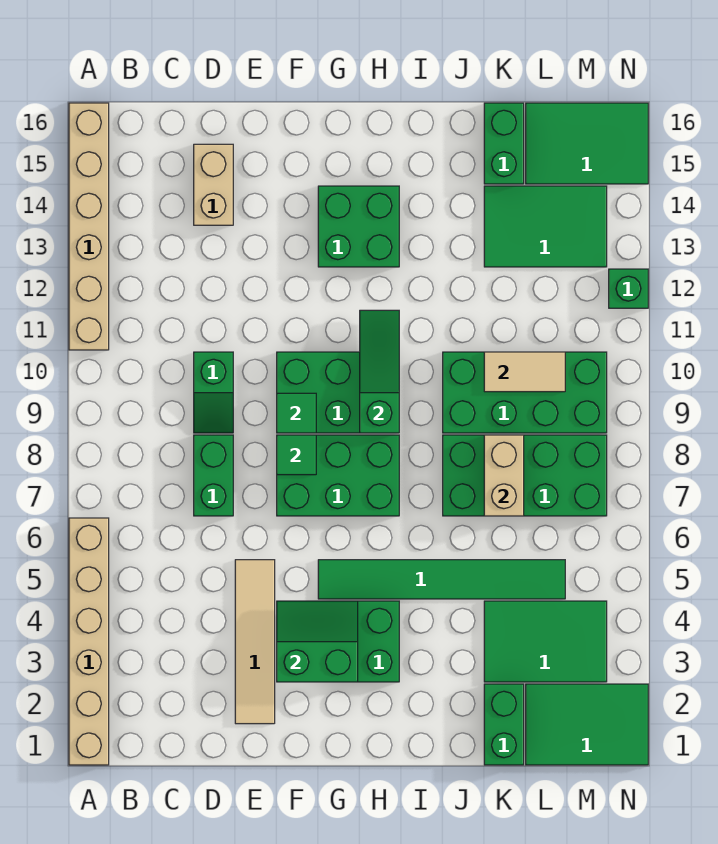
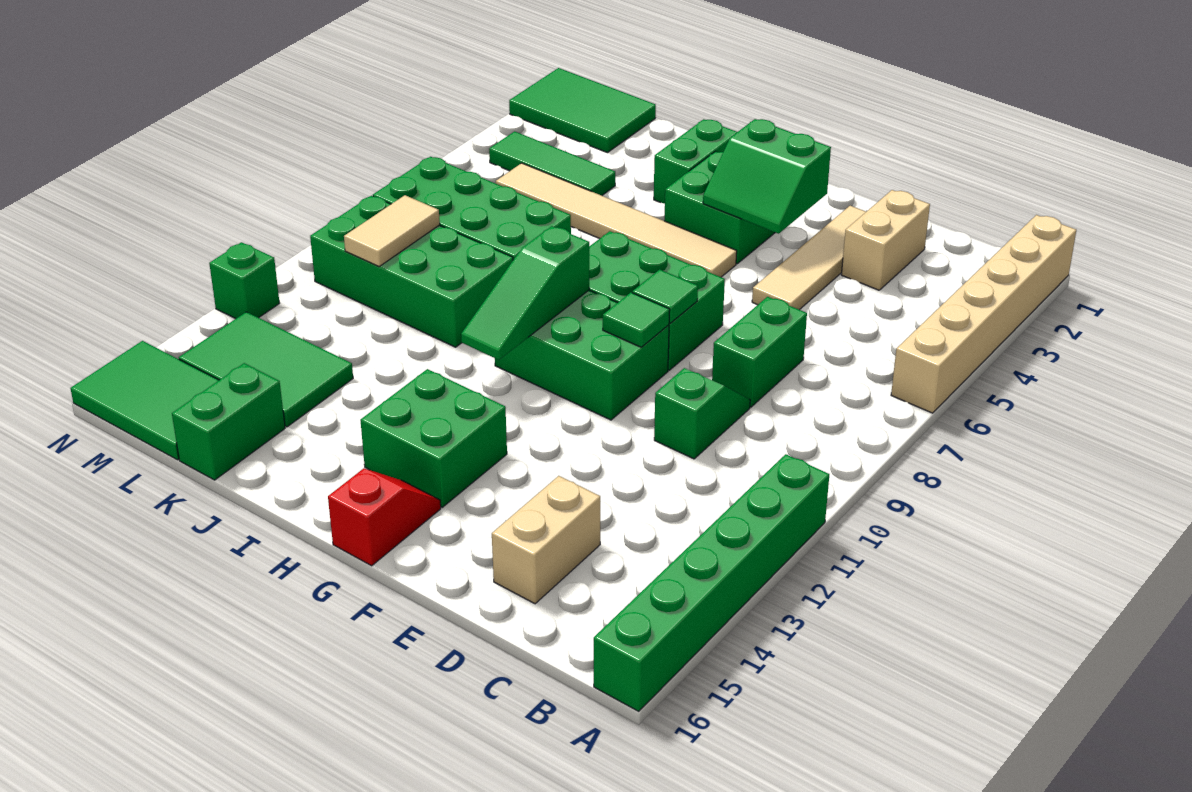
tan brick A11:A16 level 1 -> green brick A11:A16 level 1
green tile G5:L5 level 1 -> tan tile G5:L5 level 1
none -> red slope G15:G16 level 1 top 16
green brick K1:K2 level 1 -> green brick I2:I3 level 1
green tile K3:M4 level 1 -> green tile K4:M4 level 1
tan brick K7:K8 level 2 -> tan brick D2:D3 level 1
tan tile K10:L10 level 2 -> tan tile L9:L10 level 2

